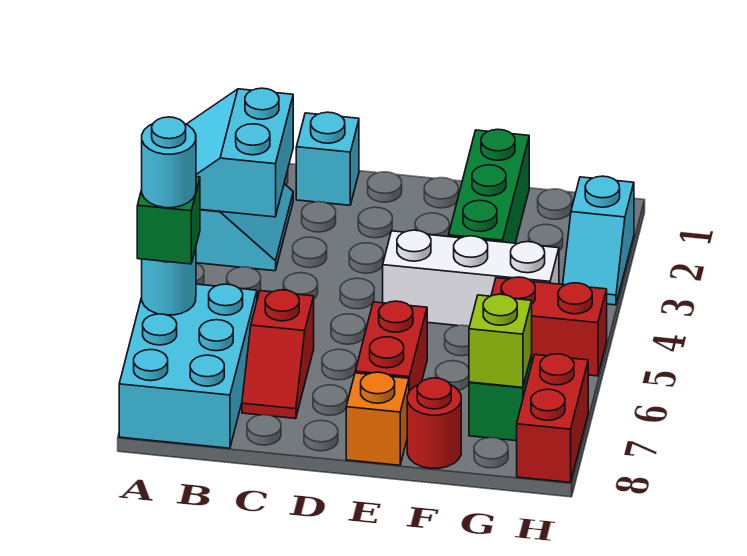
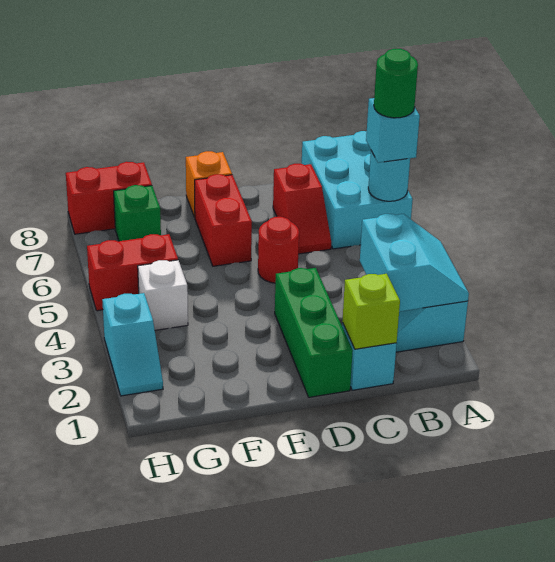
green brick A6 level 3 -> cyan brick A6 level 3
cyan round brick A6 level 4 -> green round brick A6 level 4
red slope C6:C7 level 1 top 6 -> red slope C6:C7 level 1 top 7
white brick E4:G4 level 1 -> white brick G4 level 1
green brick F1:F3 level 1 -> green brick D1:D3 level 1
red round brick F8 level 1 -> red round brick D5 level 1
lime brick G7 level 2 -> lime brick C1 level 2
cyan slope H2:H3 level 1 top 2 -> cyan slope H2:H3 level 1 top 3
red brick H7:H8 level 1 -> red brick G8:H8 level 1

